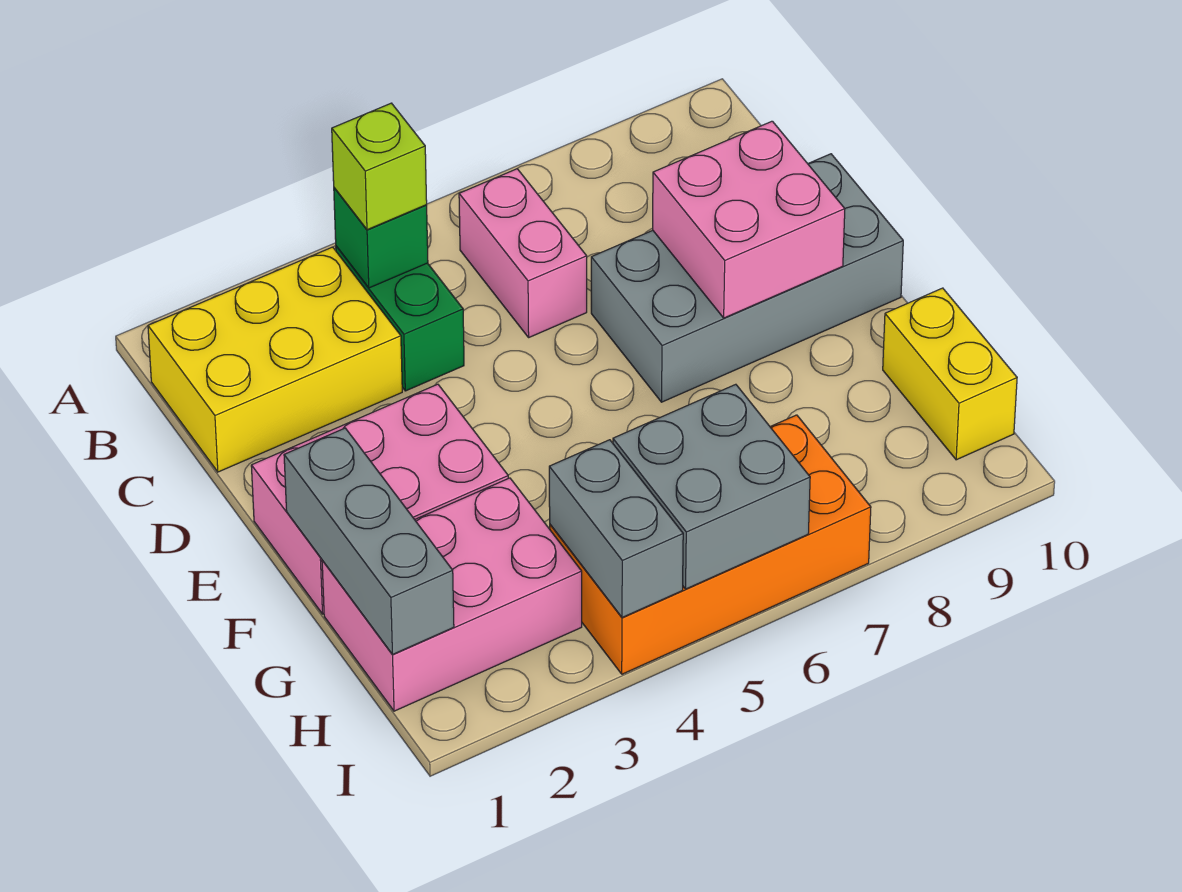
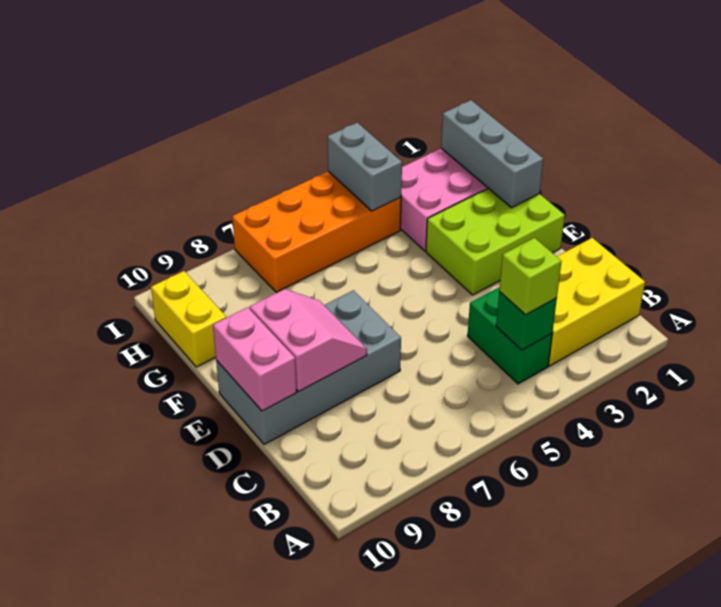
pink brick B6:C6 level 1 -> pink brick D10:E10 level 2
pink brick D8:E9 level 2 -> pink slope D8:E9 level 2 top 9
pink brick E1:F3 level 1 -> lime brick E1:F3 level 1
grey brick H5:I6 level 2 -> none

